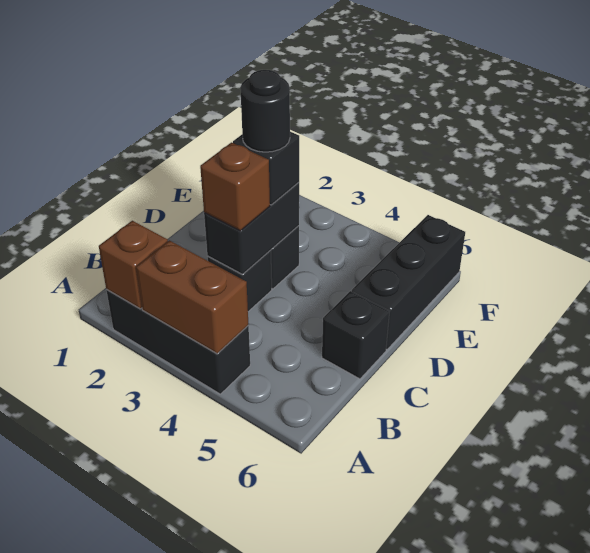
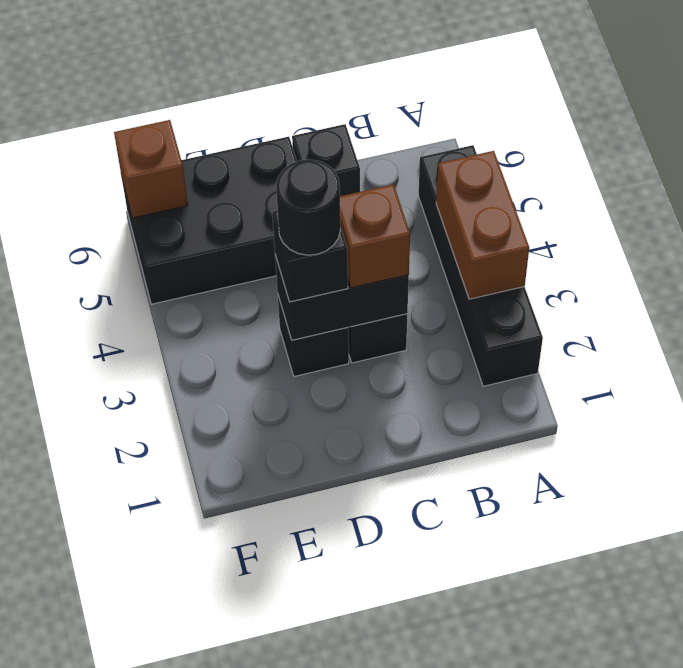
black brick A2:A4 level 1 -> black brick A2:A5 level 1
brown brick A2 level 2 -> brown brick F6 level 2
black brick D6:F6 level 1 -> black brick D5:F6 level 1

